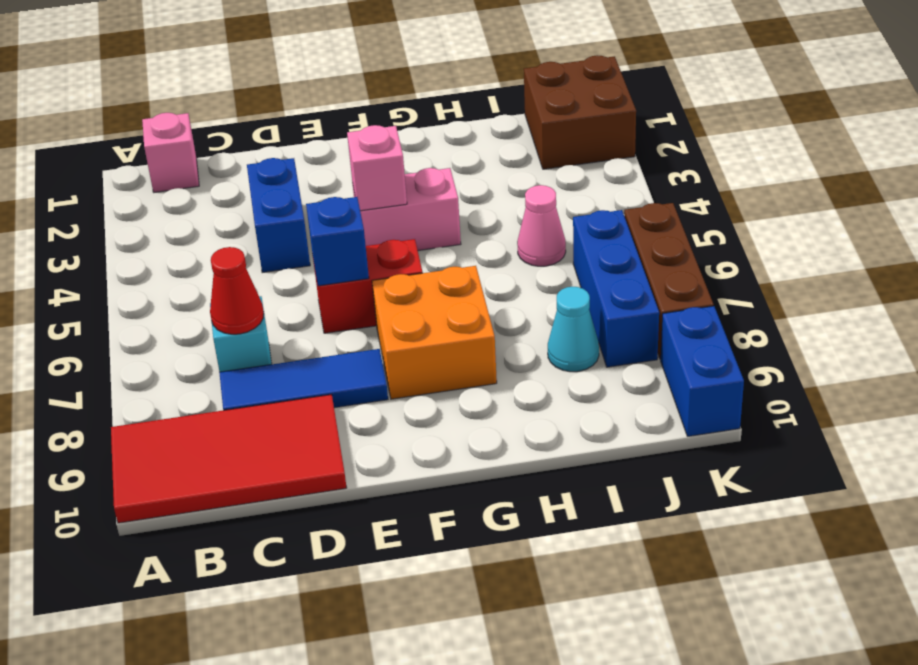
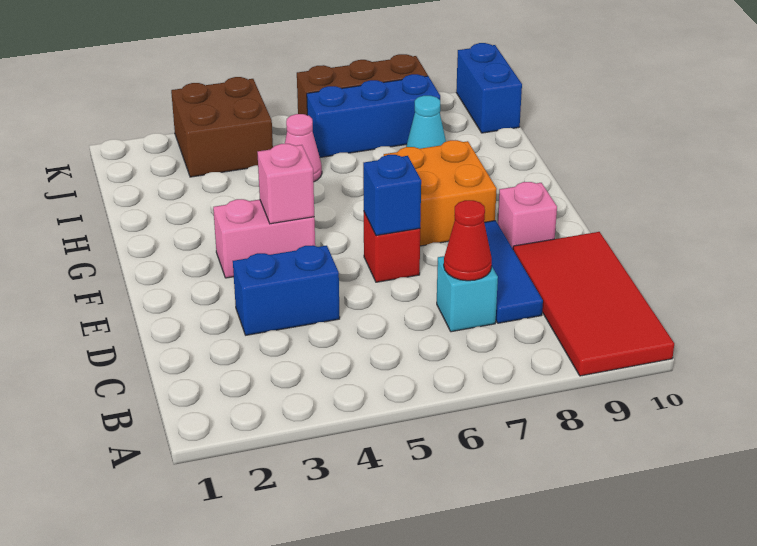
pink brick B1 level 1 -> pink brick E9 level 1
red brick E6:F6 level 1 -> red brick E6 level 1
pink brick F4:G4 level 1 -> pink brick F3:F4 level 1
brown brick J1:K2 level 1 -> brown brick J3:K4 level 1
blue brick K9:K10 level 1 -> blue brick J10:K10 level 1

